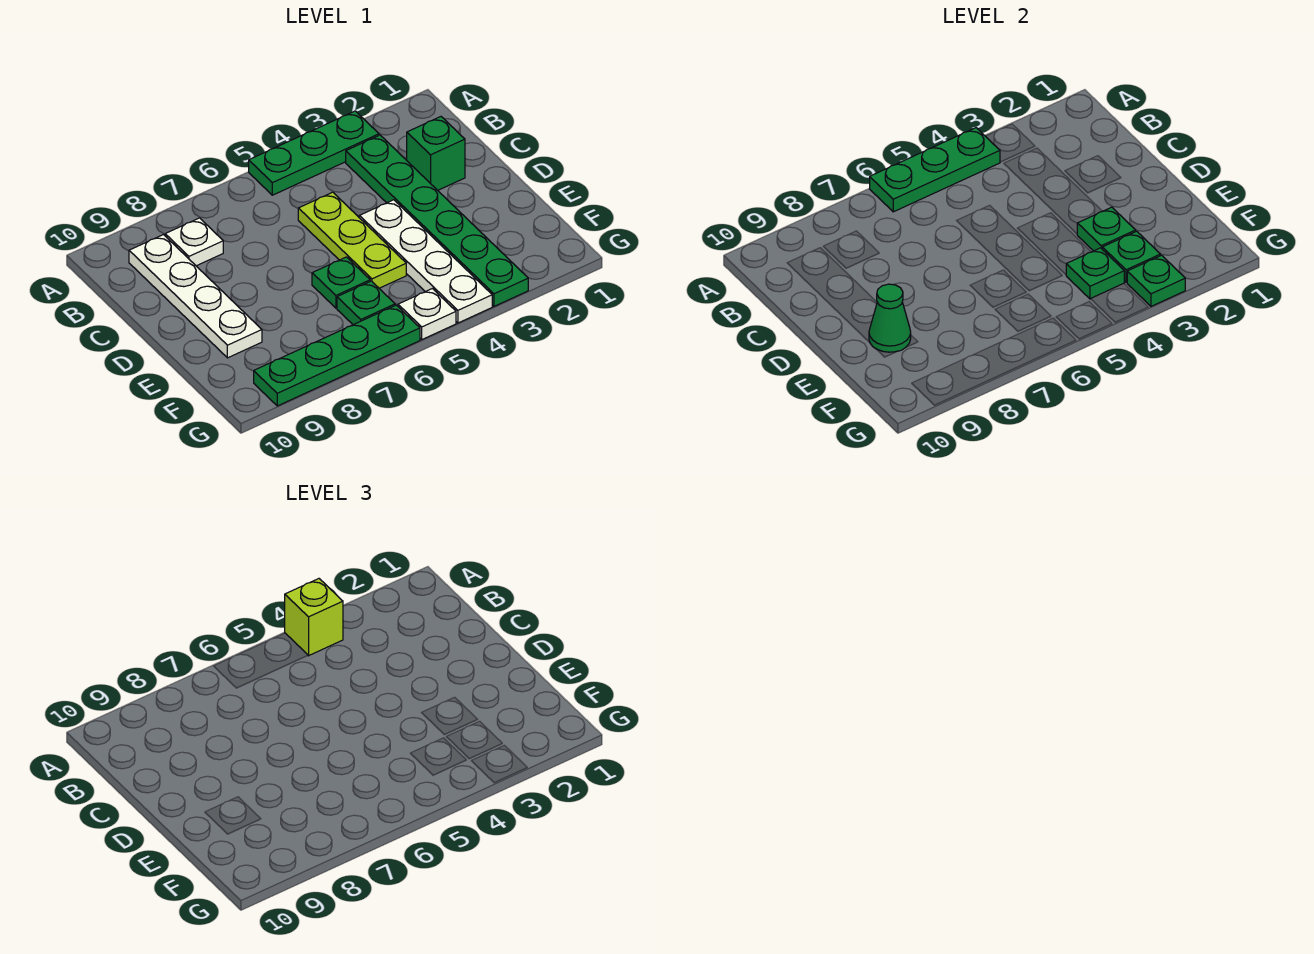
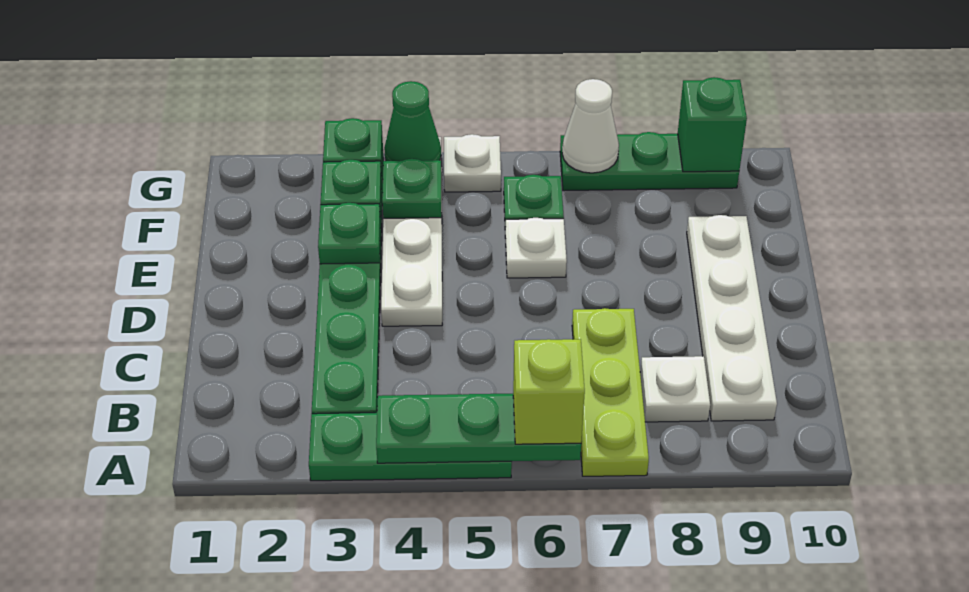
lime brick A4 level 3 -> lime brick A6 level 3
green brick C2 level 1 -> green brick G9 level 2
lime plate C5:E5 level 1 -> lime plate A7:C7 level 1
green plate E6 level 1 -> white plate E6 level 1
green cone E9 level 2 -> green cone G4 level 2
green plate G6:G9 level 1 -> green plate G7:G9 level 1
none -> white cone G7 level 2

